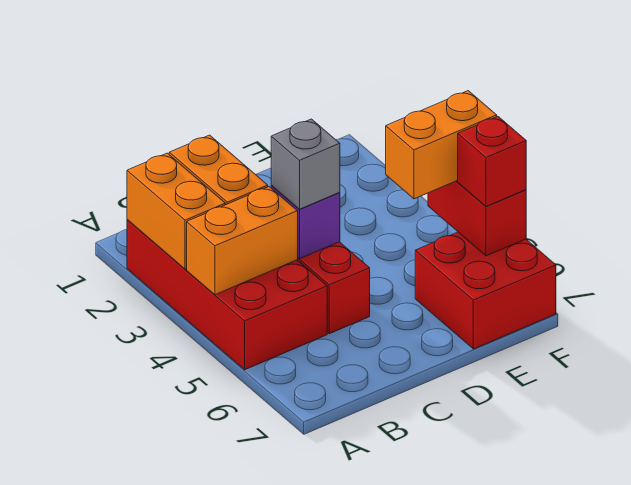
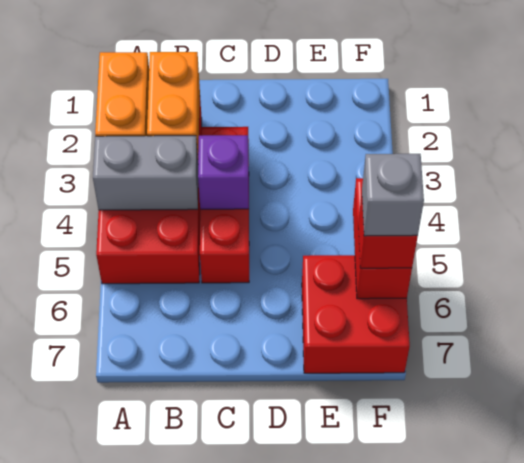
orange brick A4:B4 level 2 -> grey brick A4:B4 level 2
grey brick C4 level 3 -> grey brick F6 level 4
orange brick E5:F5 level 3 -> none

